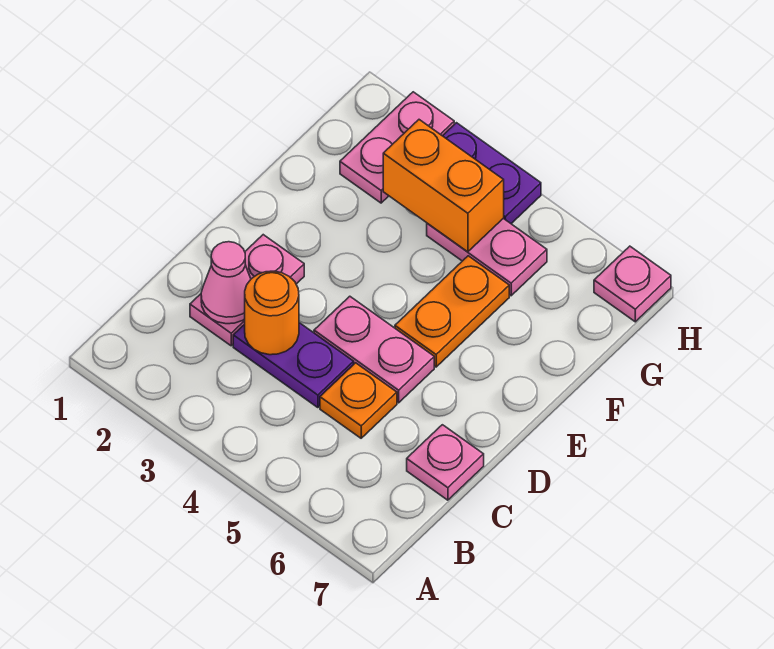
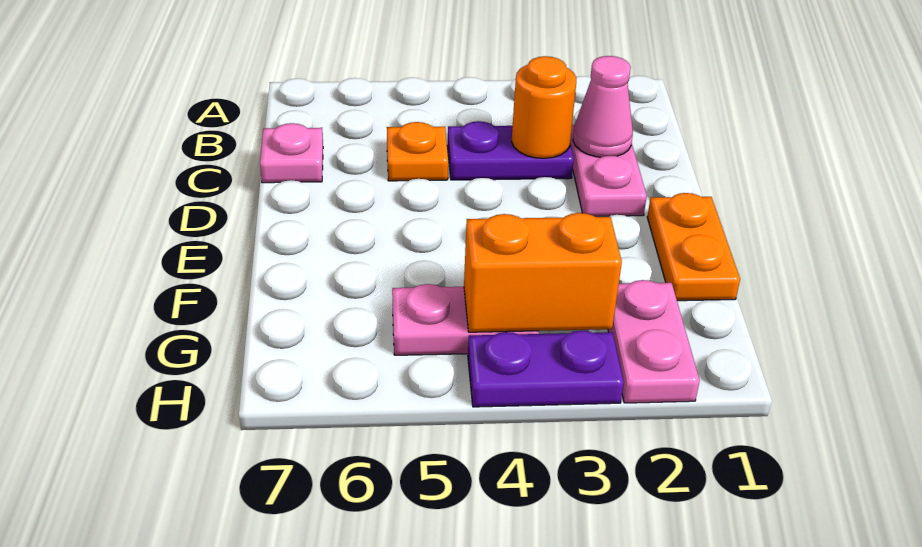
pink plate D4:D5 level 1 -> none
orange plate E5:F5 level 1 -> orange plate E1:F1 level 1
pink plate H7 level 1 -> none

